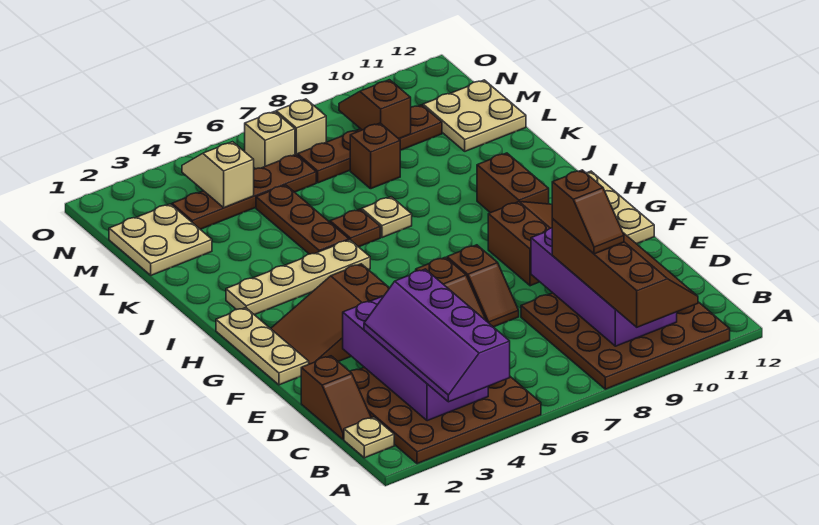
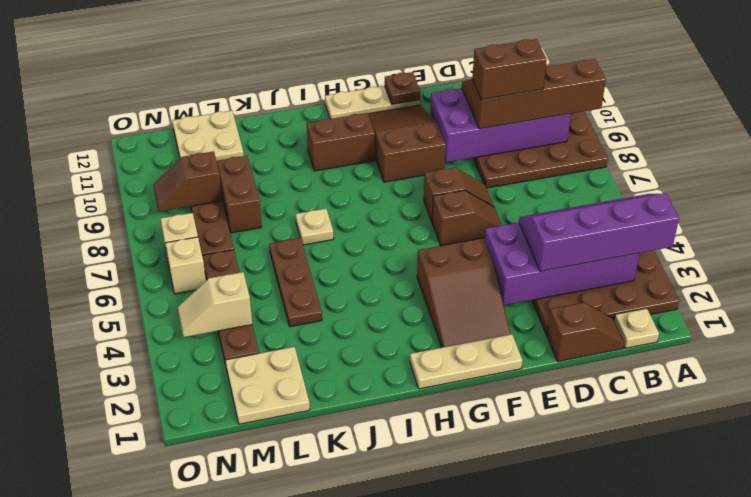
purple slope A3:D4 level 3 top 4 -> purple slope A3:D4 level 3 top 3
brown slope C9:D9 level 4 top D -> brown brick C9:D9 level 4
tan plate I2:I5 level 1 -> none
brown plate J5:L5 level 1 -> brown plate K4:K6 level 1
brown plate J6 level 1 -> brown plate F12 level 2
brown brick L8 level 1 -> brown brick L8:L9 level 1

